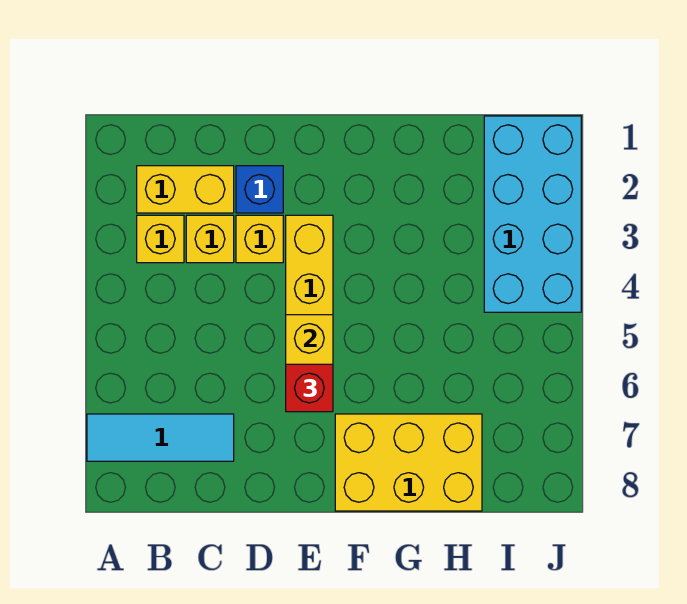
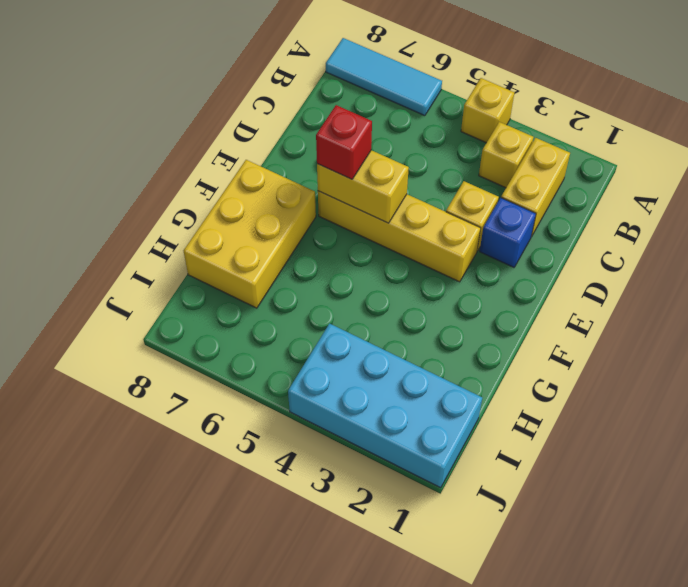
cyan tile A7:C7 level 1 -> cyan tile A6:A8 level 1
yellow brick C3 level 1 -> yellow brick A4 level 1

